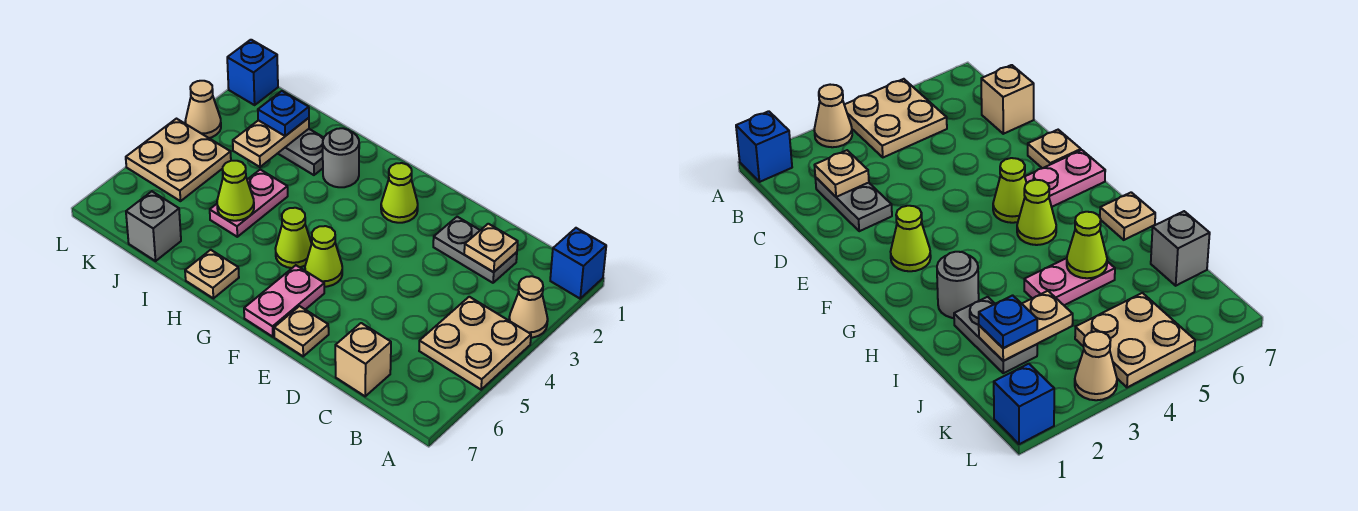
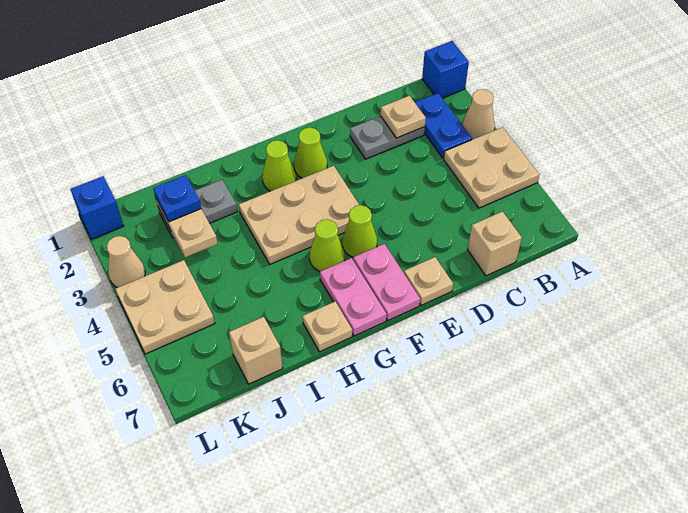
none -> blue plate B2:B3 level 1
none -> tan plate F3:H4 level 1
grey round brick H2 level 1 -> none
pink plate I4:I5 level 1 -> pink plate G6:G7 level 1
lime cone I5 level 2 -> lime cone G2 level 1
grey brick J7 level 1 -> tan brick J7 level 1

